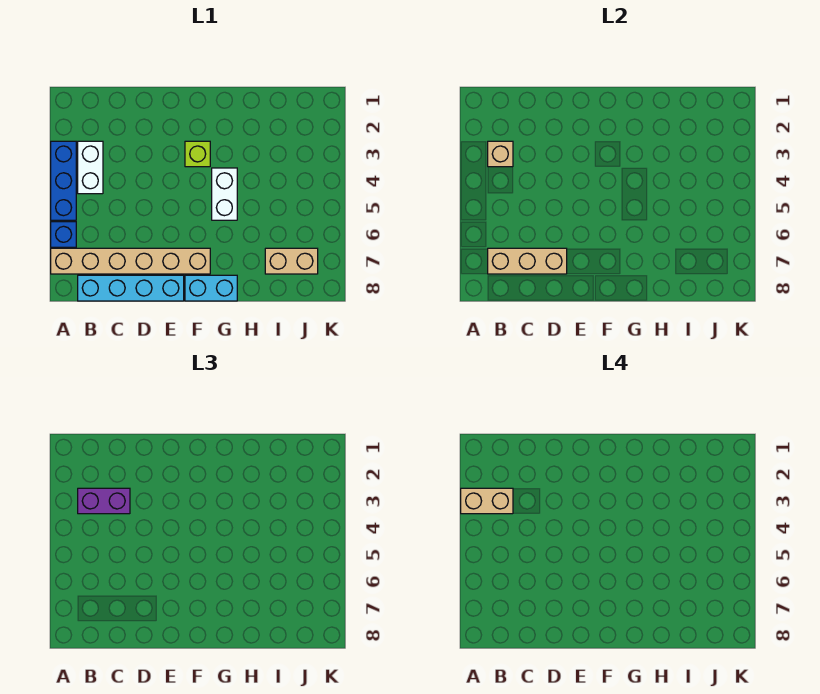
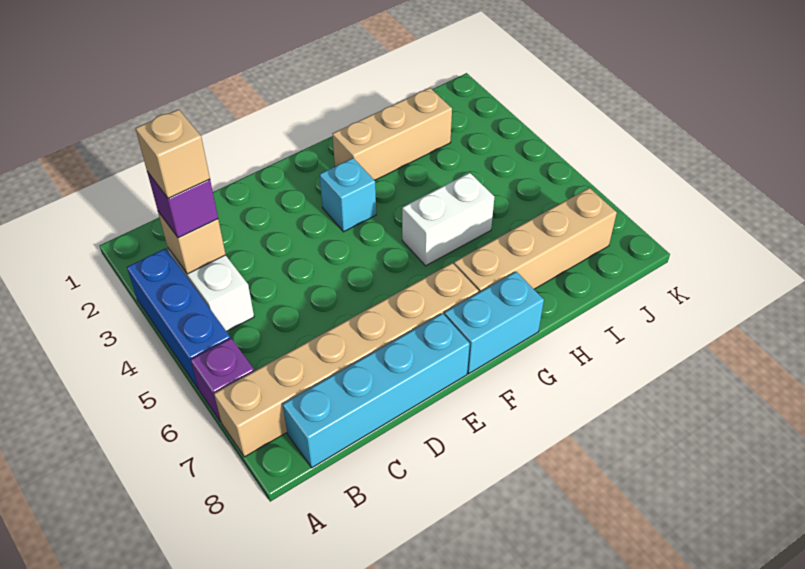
tan brick A3:B3 level 4 -> tan brick B3 level 4
blue brick A6 level 1 -> purple brick A6 level 1
purple brick B3:C3 level 3 -> purple brick B3 level 3
tan brick B7:D7 level 2 -> tan brick G2:I2 level 1
lime brick F3 level 1 -> cyan brick F3 level 1
white brick G4:G5 level 1 -> white brick G5:H5 level 1
tan brick I7:J7 level 1 -> tan brick G7:J7 level 1

